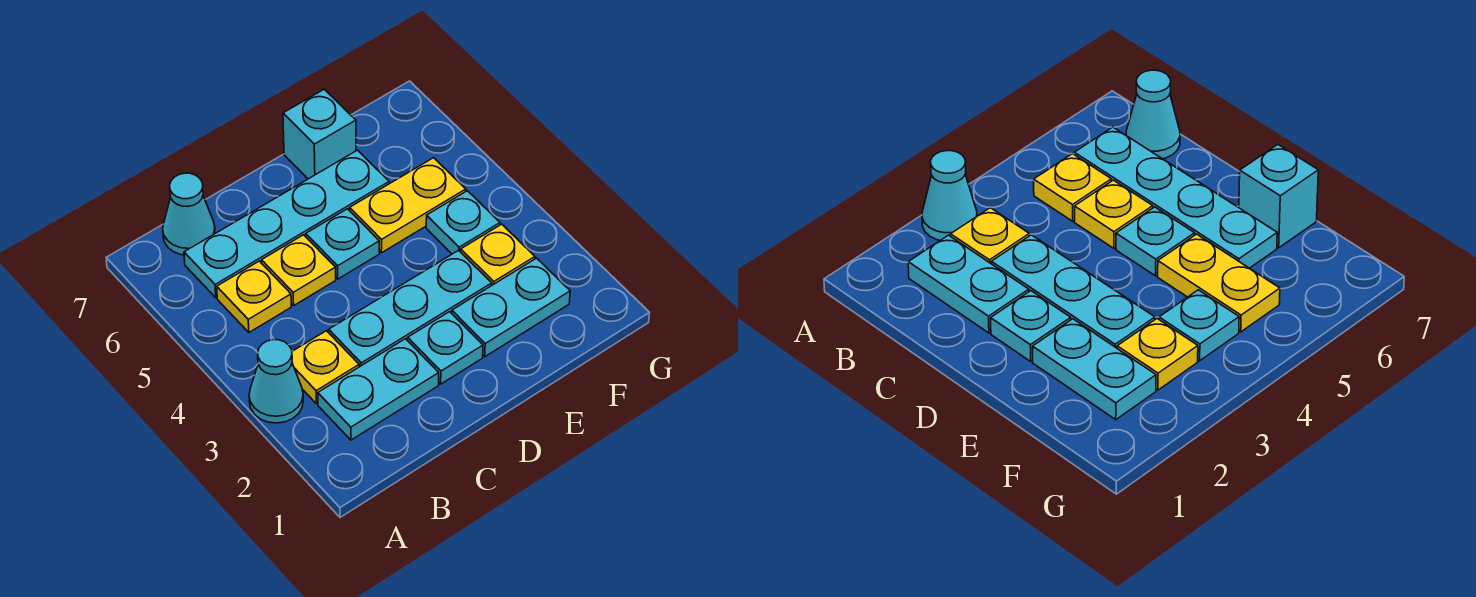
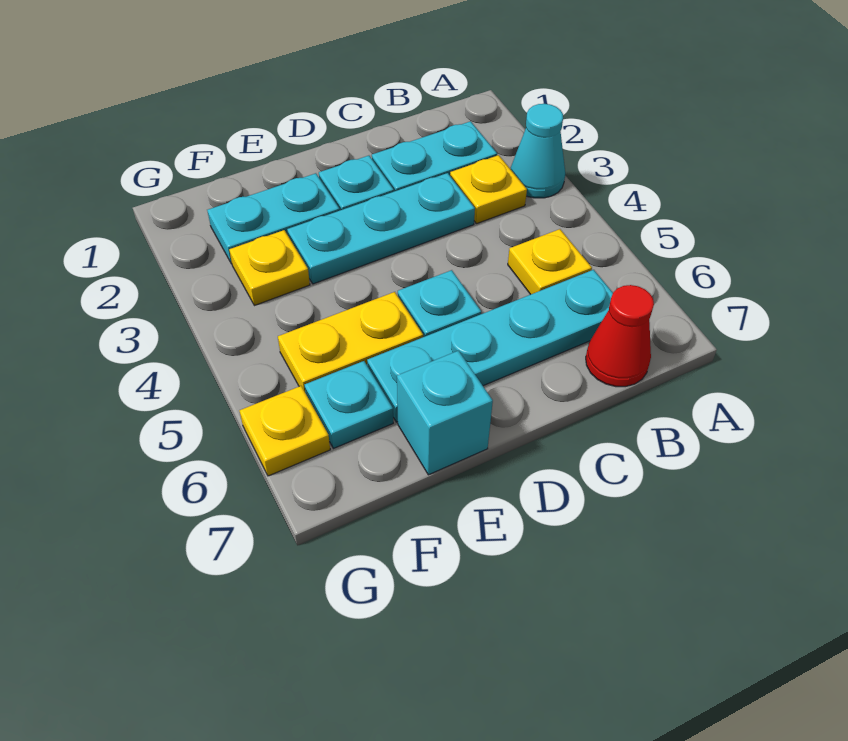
cyan cone B7 level 1 -> red cone B7 level 1
yellow plate C5 level 1 -> yellow plate G6 level 1
cyan plate F4 level 1 -> cyan plate F6 level 1

